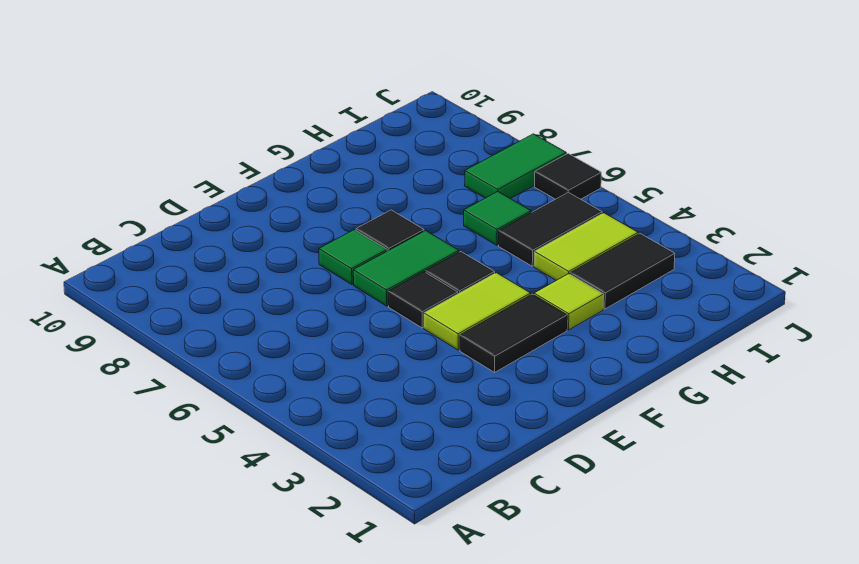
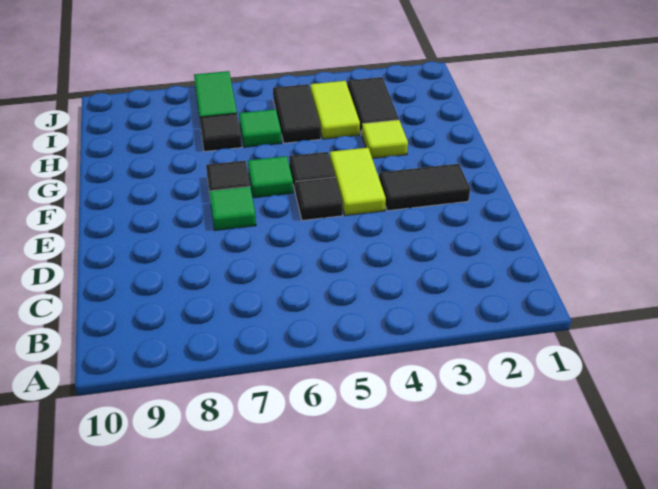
black tile E3:F3 level 1 -> black tile E2:E3 level 1
green tile E6:F6 level 1 -> green tile F6 level 1
black tile J6 level 1 -> black tile H7 level 1

